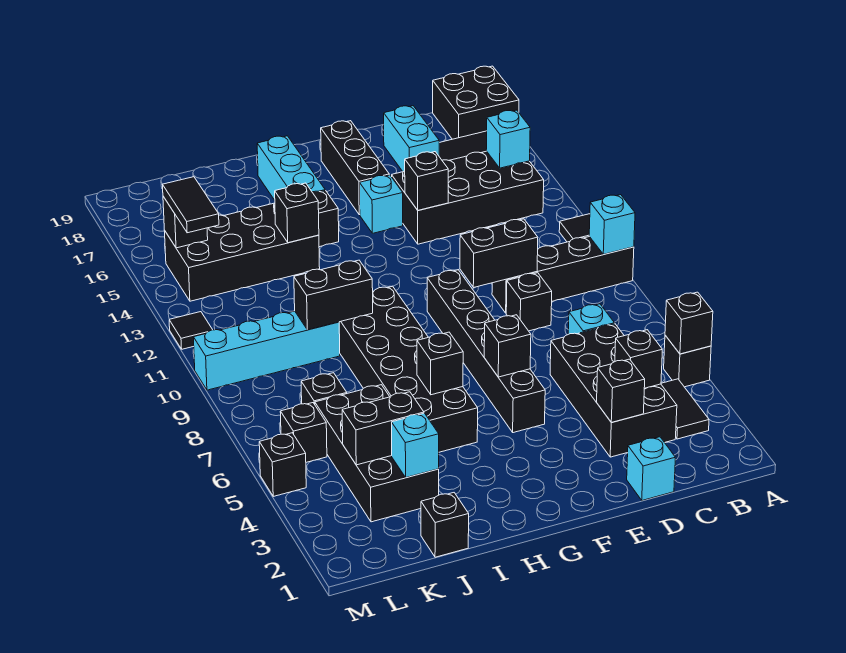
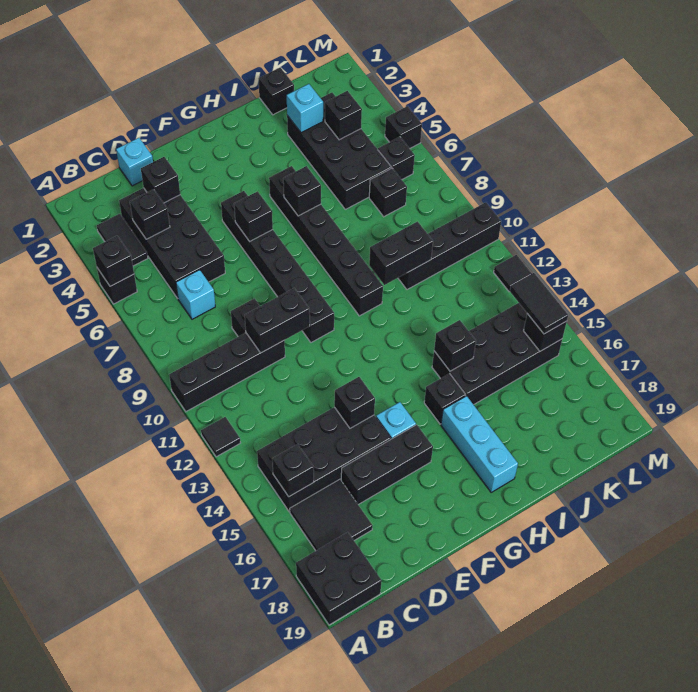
cyan brick A10 level 2 -> none
cyan brick B15 level 2 -> black brick B15 level 2
cyan brick D17:D18 level 1 -> none
black brick F16:F18 level 1 -> black brick D16:F16 level 1
black brick H5:I10 level 1 -> black brick H5:H10 level 1
black brick J4:K4 level 2 -> black brick K4 level 2
cyan brick J10:M10 level 1 -> black brick J10:M10 level 1

